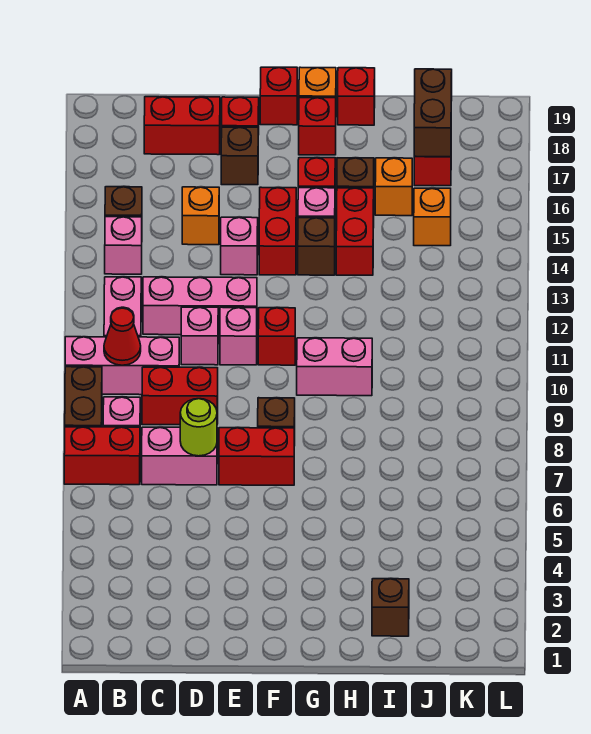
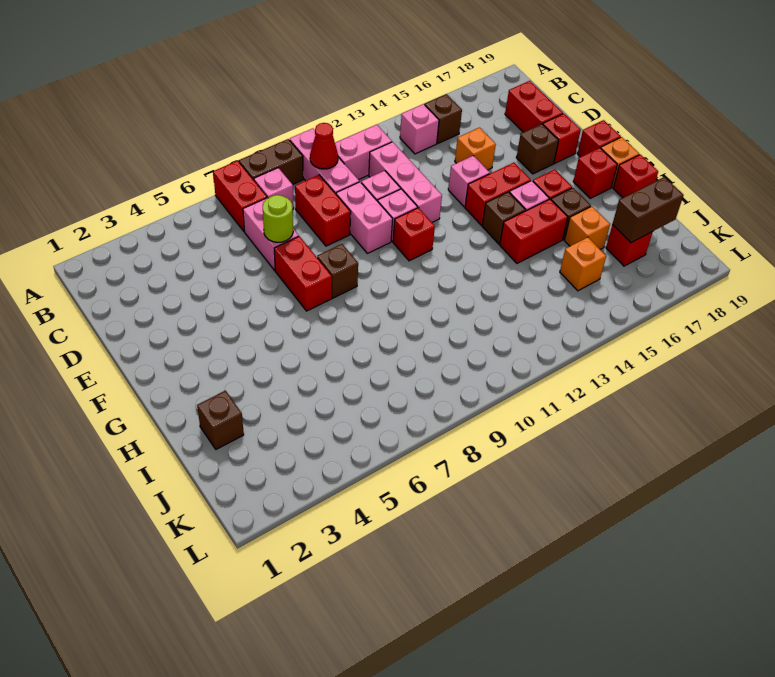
pink brick G10:H10 level 1 -> pink brick D10:E10 level 1

